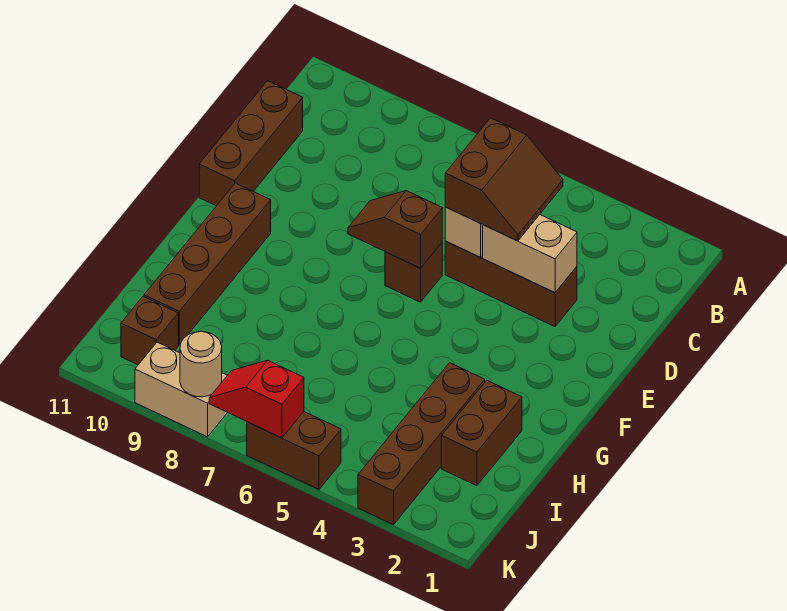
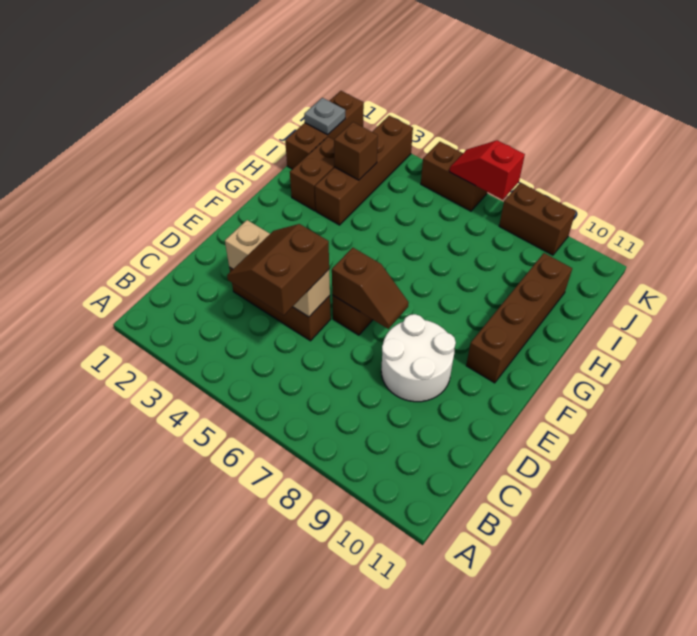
brown brick C11:E11 level 1 -> brown brick I1:K1 level 1
none -> white round brick D8:E9 level 1
none -> grey plate J1 level 2
brown brick J10 level 1 -> brown brick I3 level 2
red slope K6:K7 level 2 top 6 -> red slope K6:K7 level 2 top 7
tan brick K8:K9 level 1 -> brown brick K8:K9 level 1
tan round brick K8 level 2 -> none

